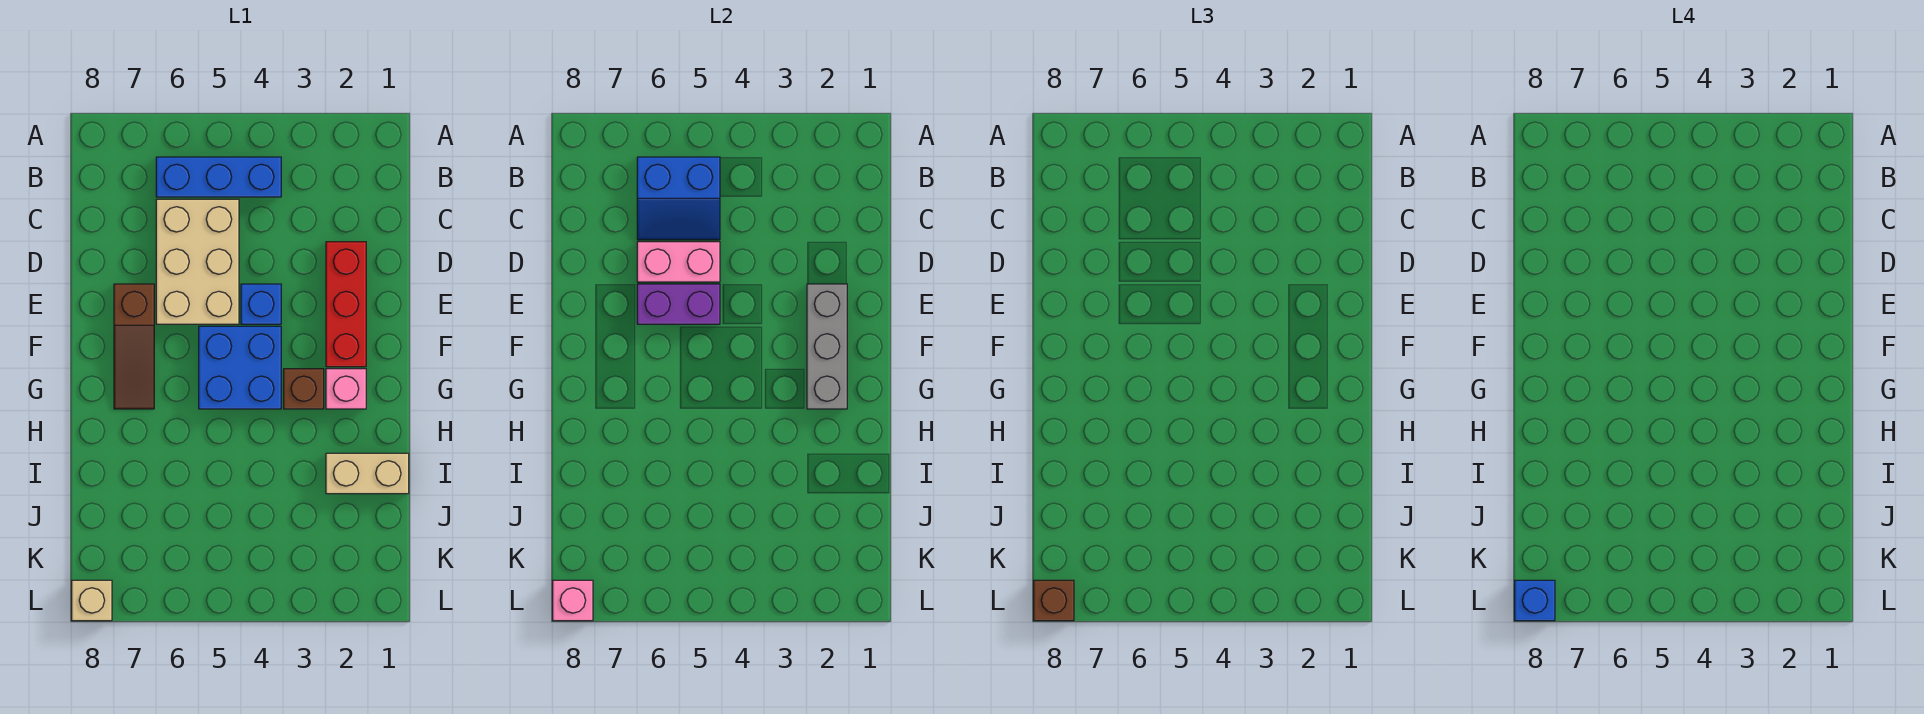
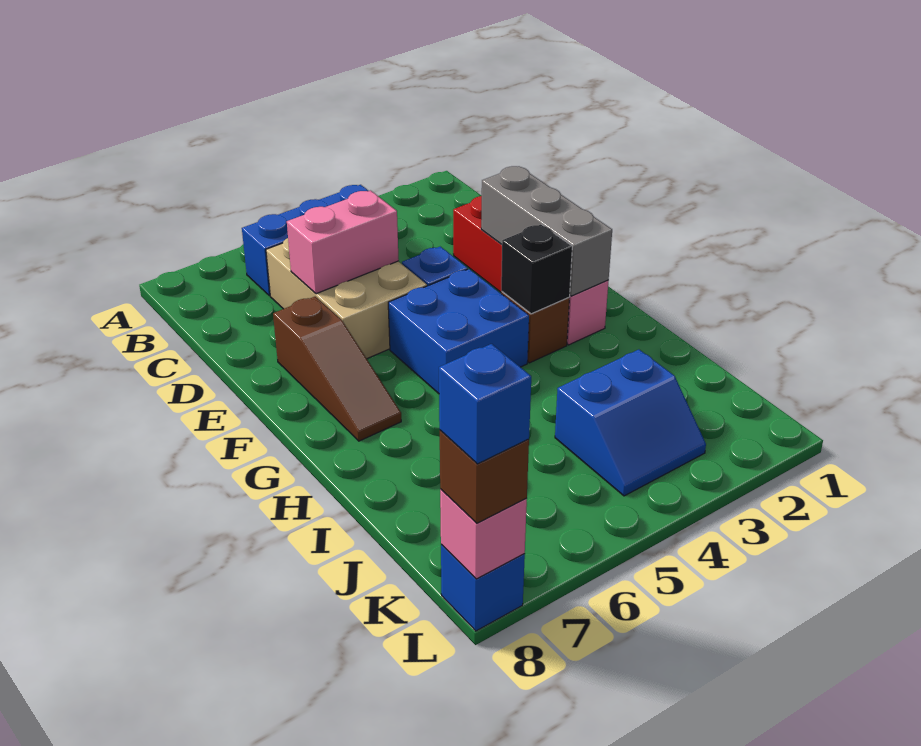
blue slope B5:C6 level 2 top B -> blue slope J3:K4 level 1 top J
purple brick E5:E6 level 2 -> none
none -> black brick G3 level 2
tan brick I1:I2 level 1 -> none
tan brick L8 level 1 -> blue brick L8 level 1

